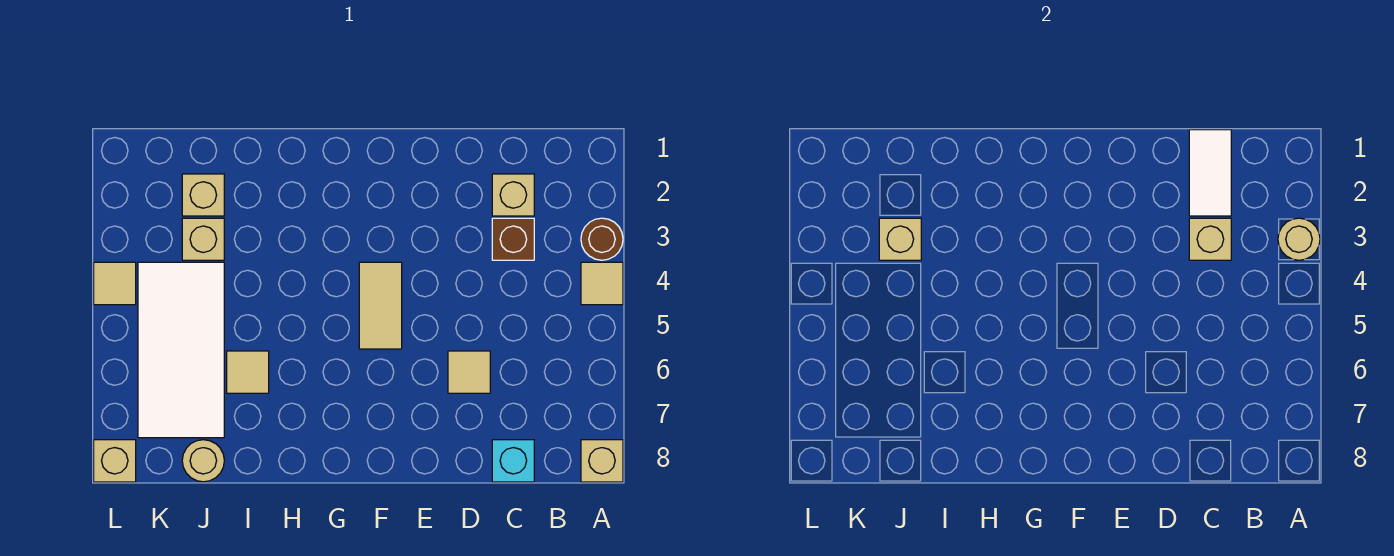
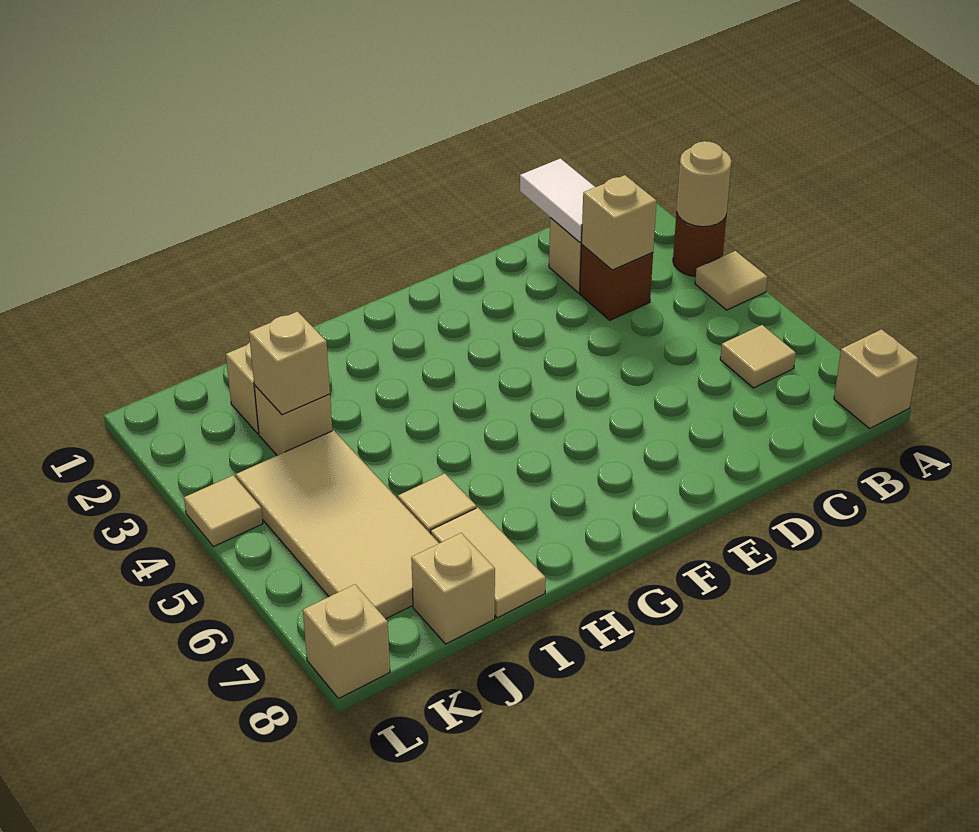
cyan brick C8 level 1 -> none
tan tile D6 level 1 -> tan tile B6 level 1
tan tile F4:F5 level 1 -> tan tile I7:I8 level 1
white tile J4:K7 level 1 -> tan tile J4:K7 level 1
tan round brick J8 level 1 -> tan brick J8 level 1

